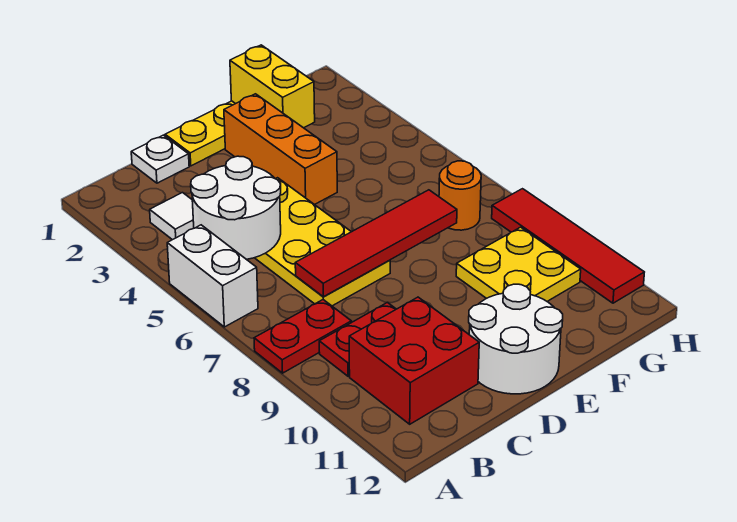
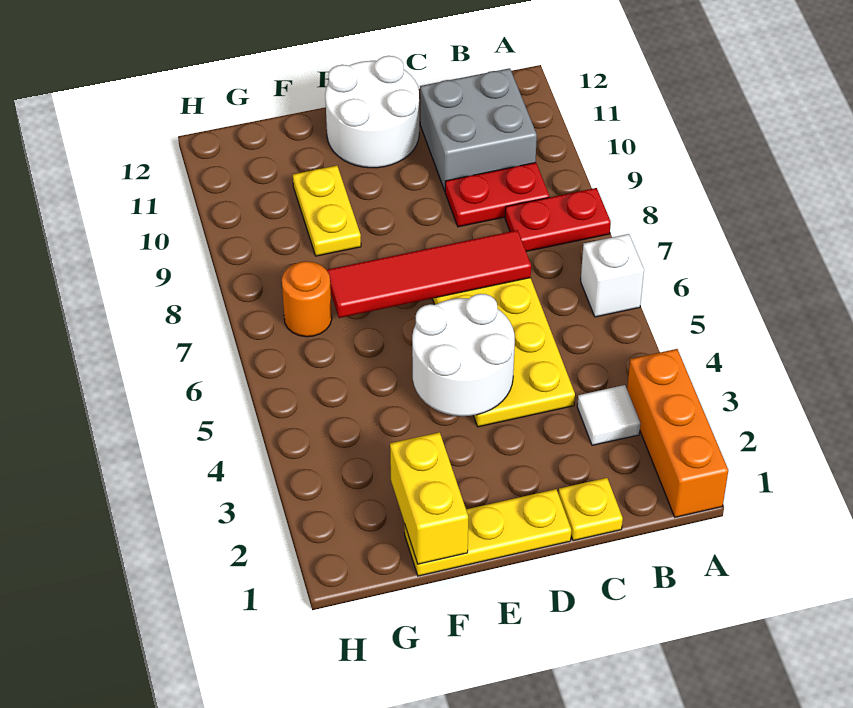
white brick A5:A6 level 1 -> white brick A6 level 1
white round brick B4:C5 level 2 -> white round brick D4:E5 level 2
red brick B10:C11 level 1 -> grey brick B10:C11 level 1
white plate C1 level 1 -> yellow plate C1 level 1
orange brick E2:E4 level 1 -> orange brick A1:A3 level 1
yellow plate F9:G10 level 1 -> yellow plate F9:F10 level 1
red tile H8:H11 level 1 -> none

